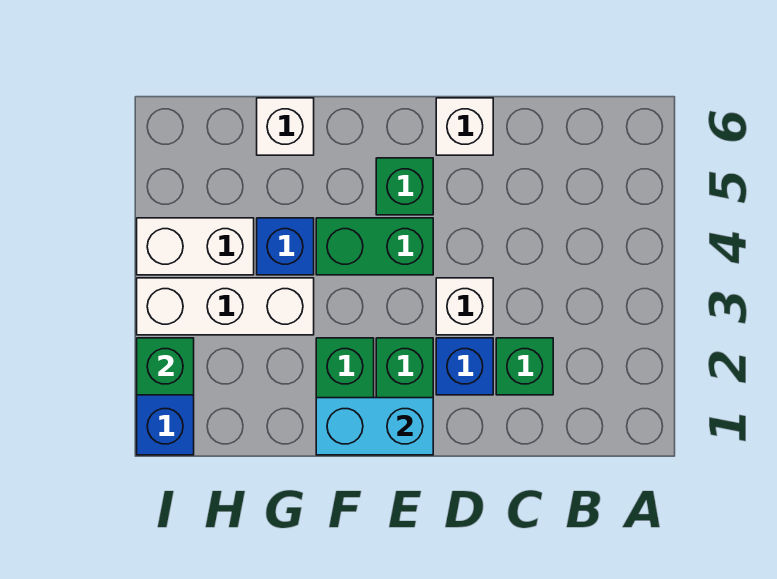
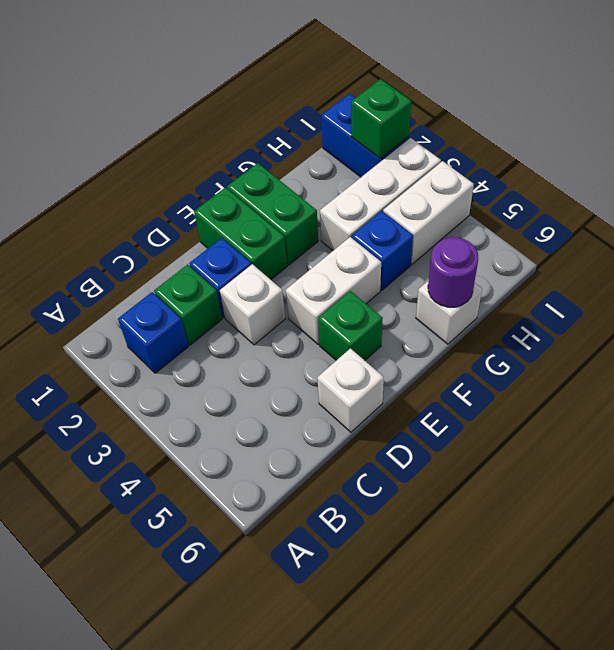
none -> blue brick B2 level 1
cyan brick E1:F1 level 2 -> none
green brick E4:F4 level 1 -> white brick E4:F4 level 1
none -> purple round brick G6 level 2

